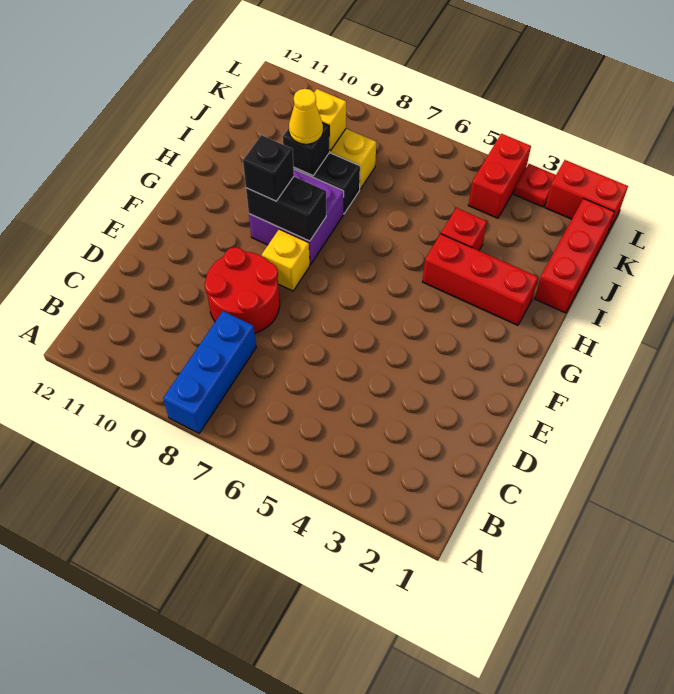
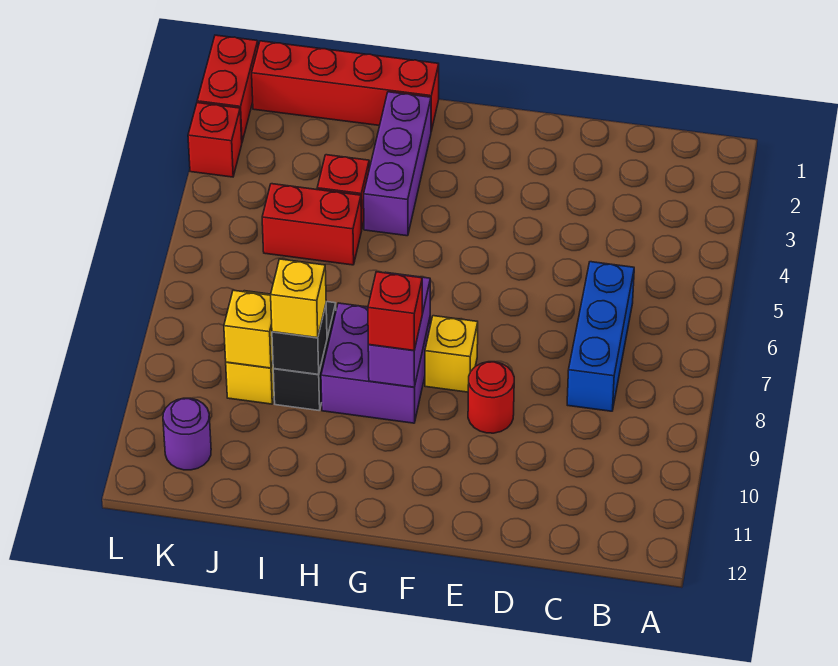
blue brick A8:C8 level 1 -> blue brick C6:C8 level 1
red round brick D8:E9 level 1 -> red round brick E9 level 1
black brick G8:G9 level 2 -> purple brick G8:G9 level 2
black brick G9 level 3 -> red brick G9 level 3
red brick H2:H4 level 1 -> purple brick H2:H4 level 1
red brick I1:K1 level 1 -> red brick H1:K1 level 1
yellow cone I9 level 3 -> yellow brick I9 level 3
red brick K4:L4 level 1 -> red brick I5:J5 level 1
none -> purple round brick K11 level 1
red plate L3 level 1 -> red brick L3 level 1

